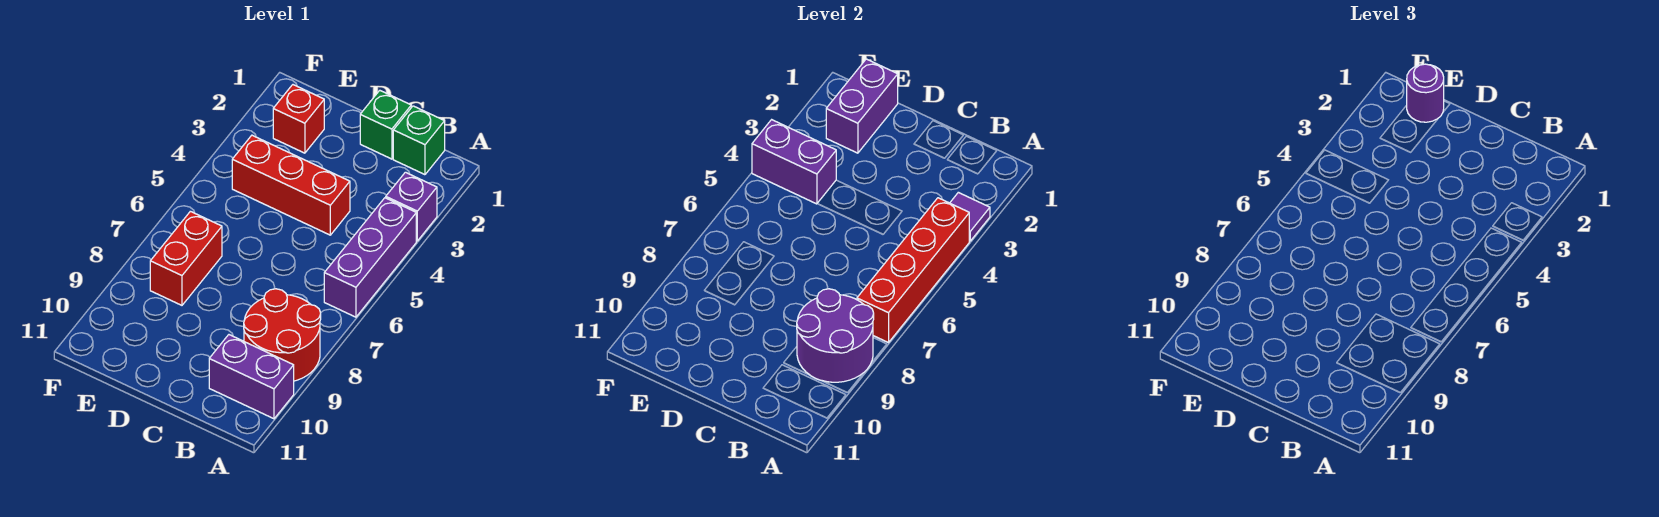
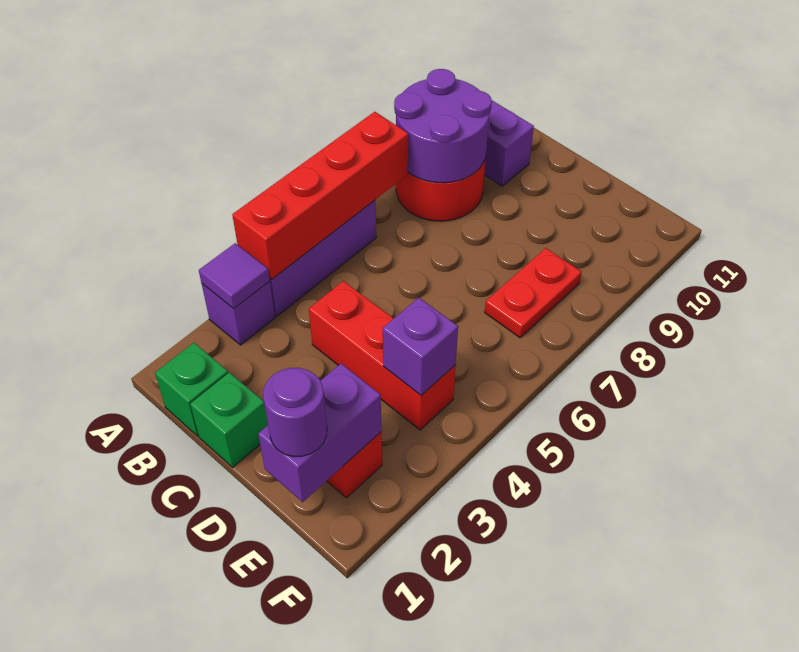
purple brick E4:F4 level 2 -> purple brick E4 level 2
red brick E7:E8 level 1 -> red plate E7:E8 level 1

